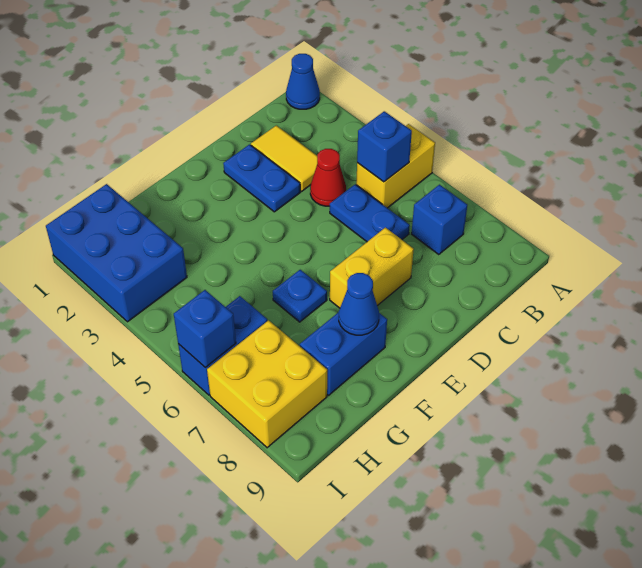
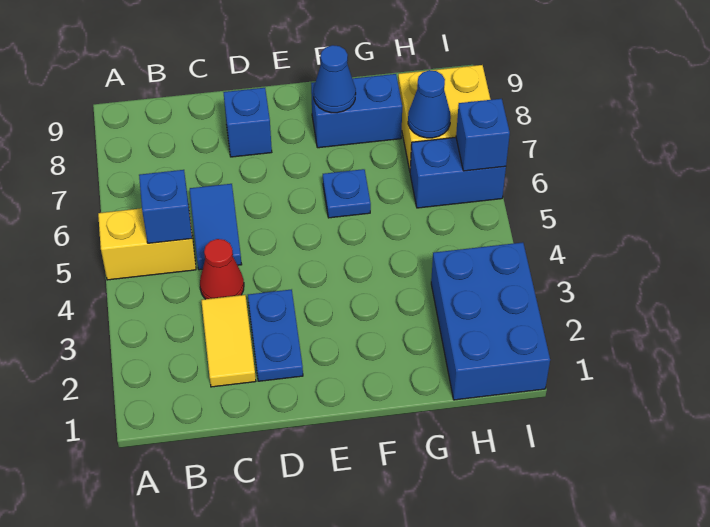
blue cone A1 level 1 -> blue cone H7 level 2
blue brick B7 level 1 -> blue brick D8 level 1
blue plate C5:C6 level 1 -> blue tile C5:C6 level 1
yellow brick D7:E7 level 1 -> none

